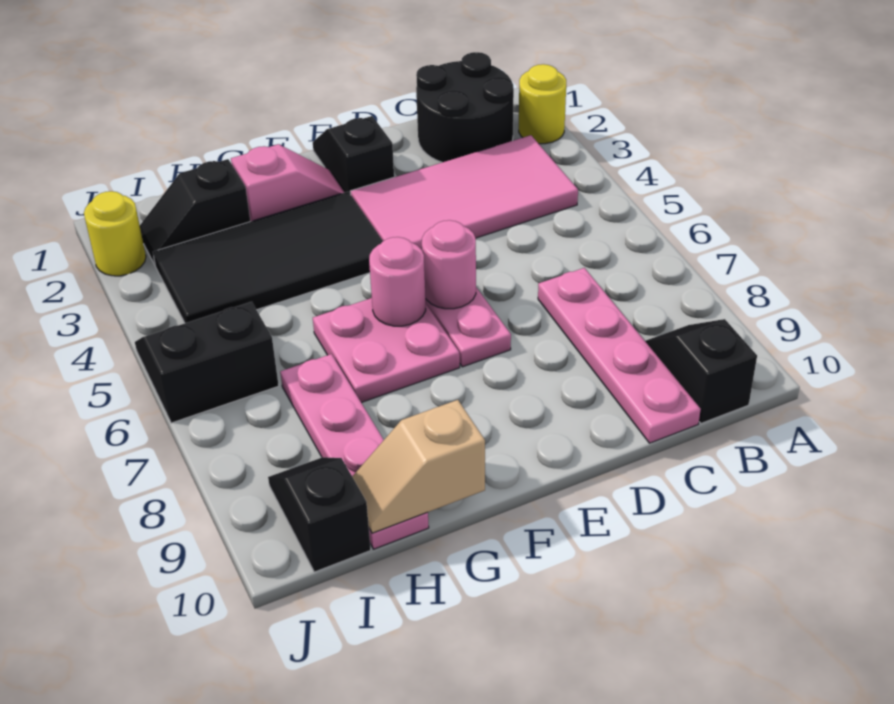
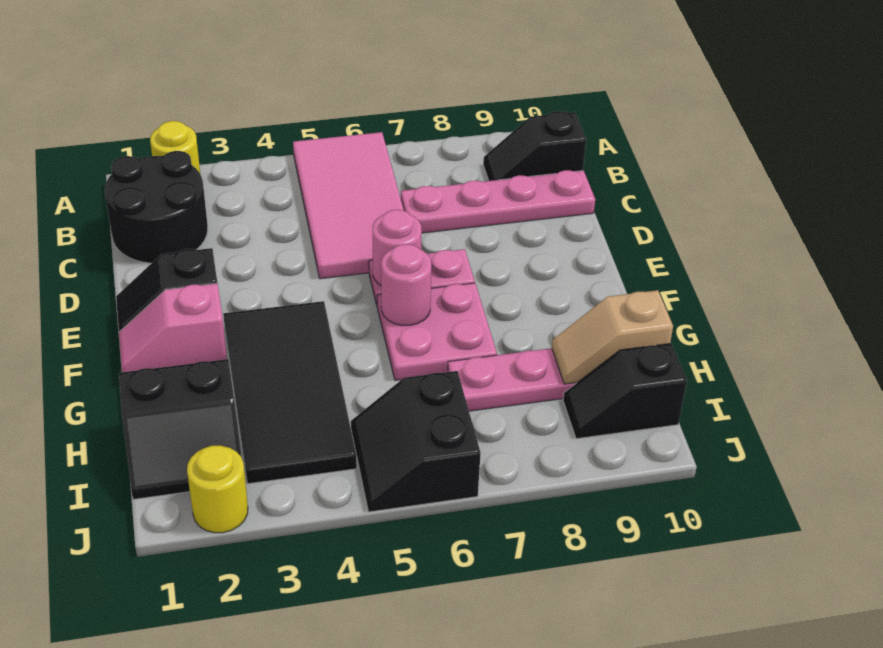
pink tile B3:E4 level 1 -> pink tile A5:D6 level 1
pink slope F2:G2 level 1 top G -> pink slope F1:F2 level 1 top 2
tan slope G10:H10 level 2 top G -> tan slope H9:H10 level 2 top 10
black slope H2:I2 level 1 top H -> black slope H1:I2 level 1 top H

